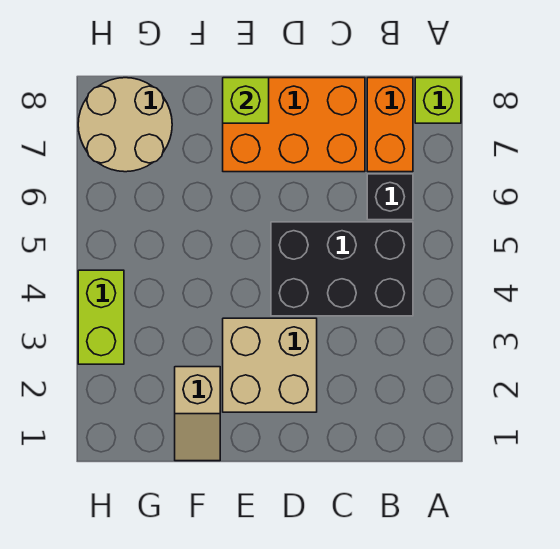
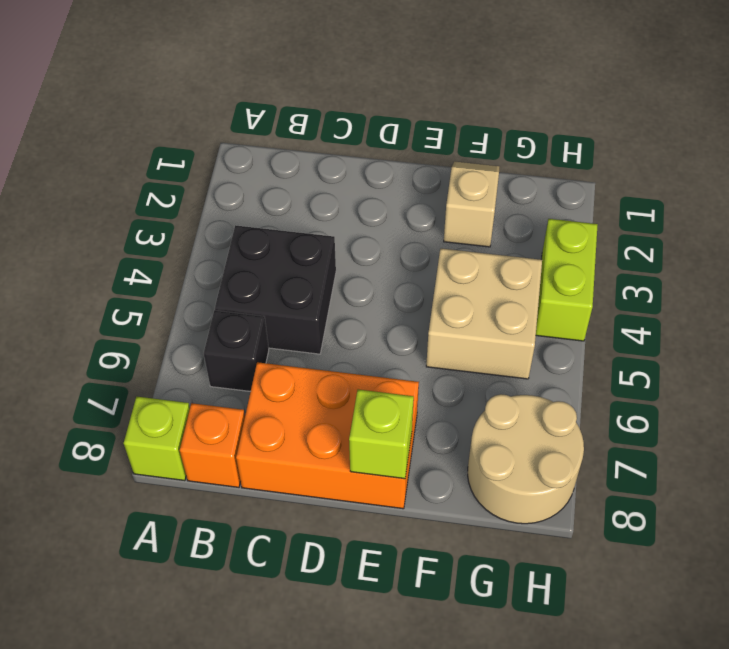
black brick B4:D5 level 1 -> black brick B4:C5 level 1
orange brick B7:B8 level 1 -> orange brick B8 level 1
tan brick D2:E3 level 1 -> tan brick F4:G5 level 1

